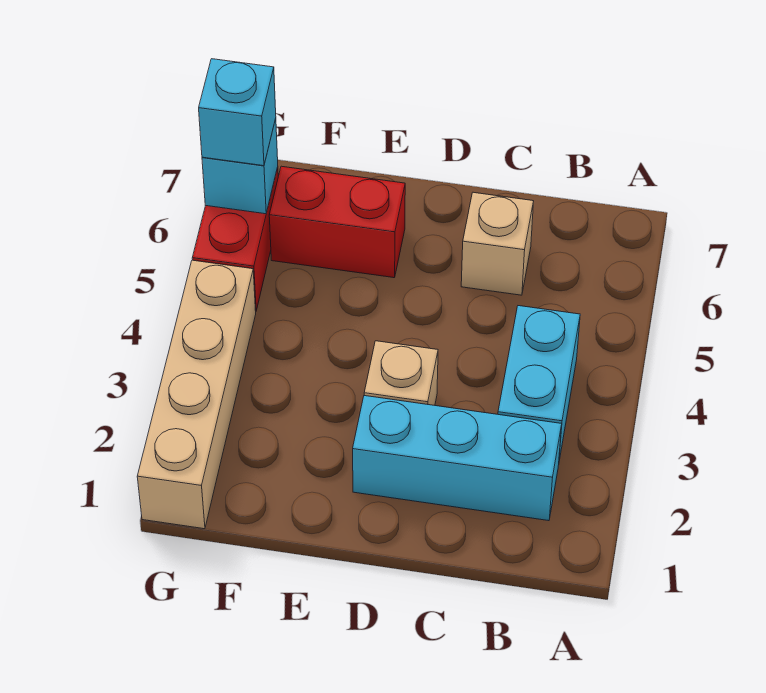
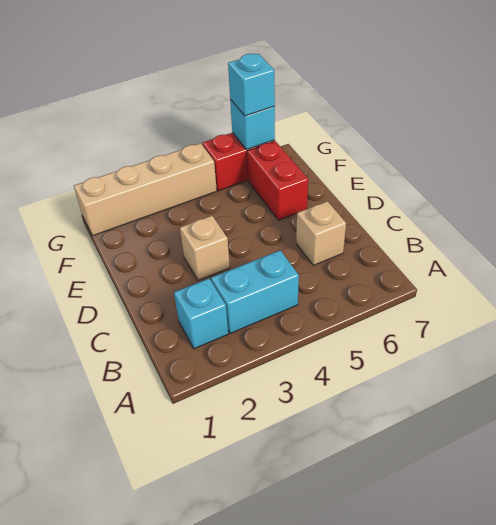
cyan brick B2:D2 level 1 -> cyan brick B2 level 1

